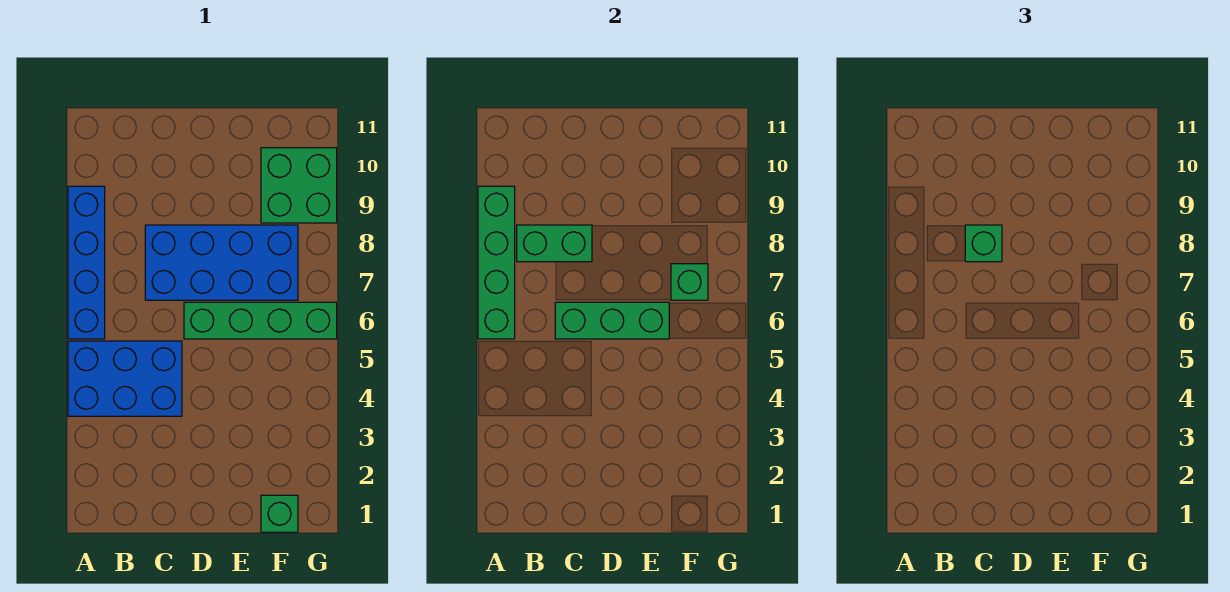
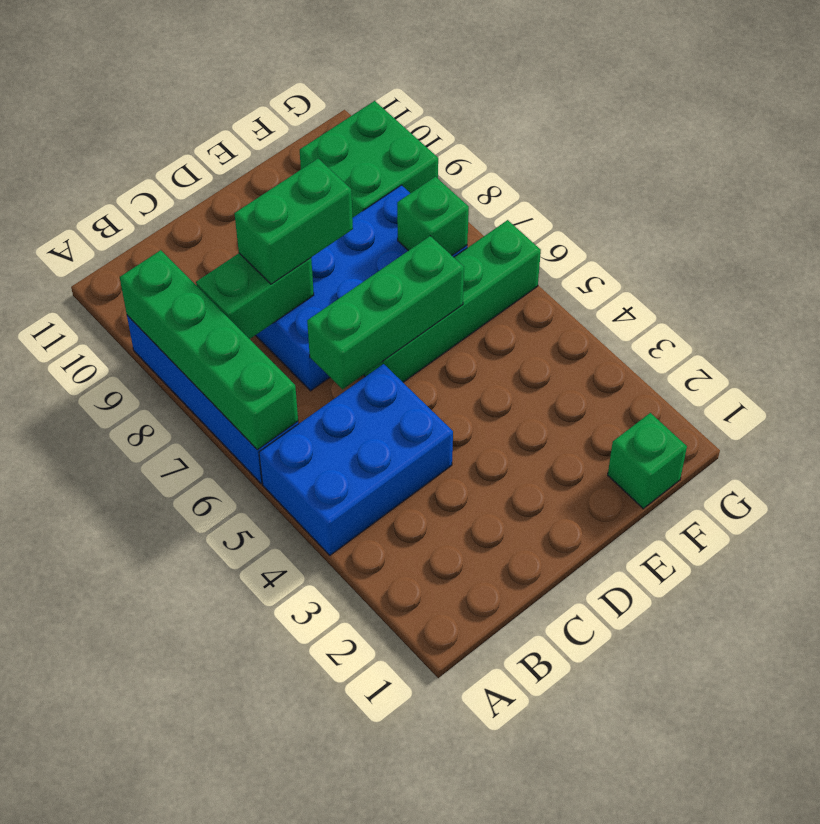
green brick C8 level 3 -> green brick C8:D8 level 3

